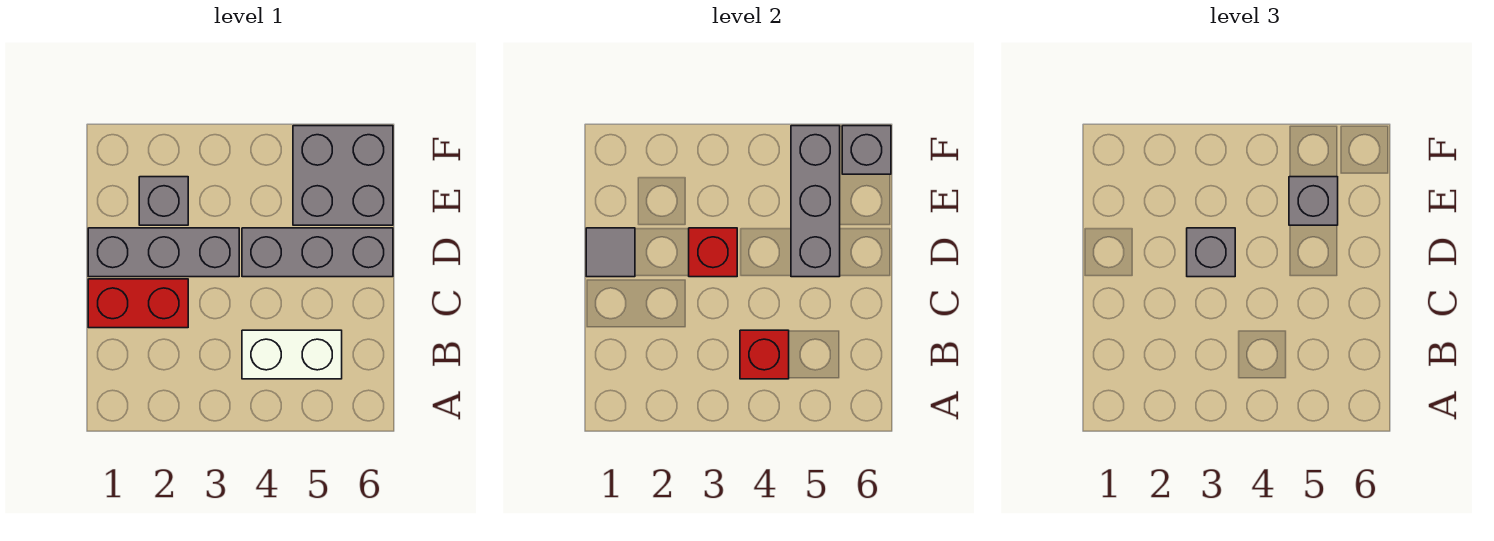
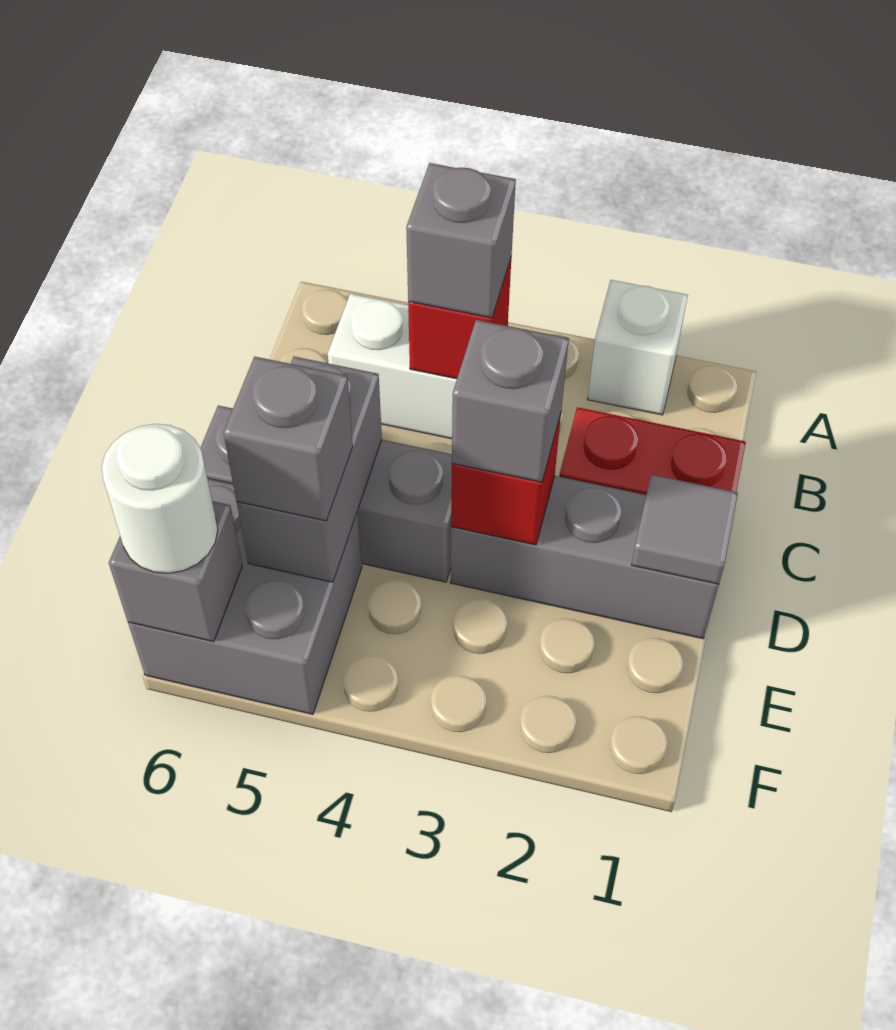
none -> white brick A2 level 1
grey brick D5:F5 level 2 -> grey brick D5:E5 level 2
grey brick E2 level 1 -> grey brick B4 level 3
none -> white round brick F6 level 3

